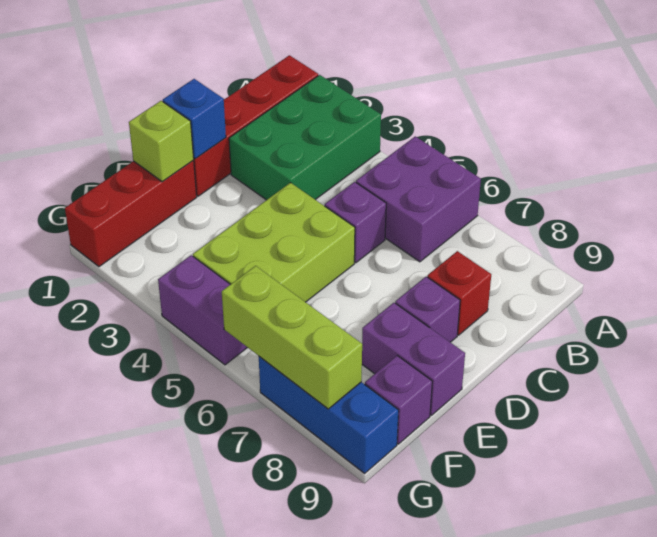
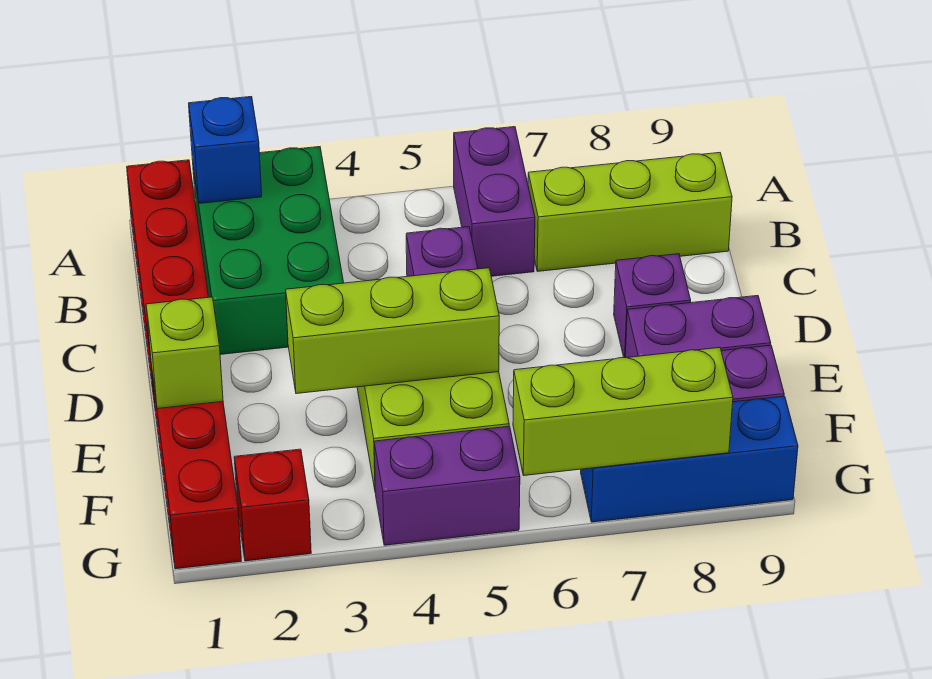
purple brick A5:B6 level 1 -> purple brick A6:B6 level 1
none -> lime brick B7:B9 level 1
red brick C8 level 1 -> red brick G2 level 1
blue brick D1 level 2 -> blue brick A2 level 2
none -> lime brick E3:E5 level 2

